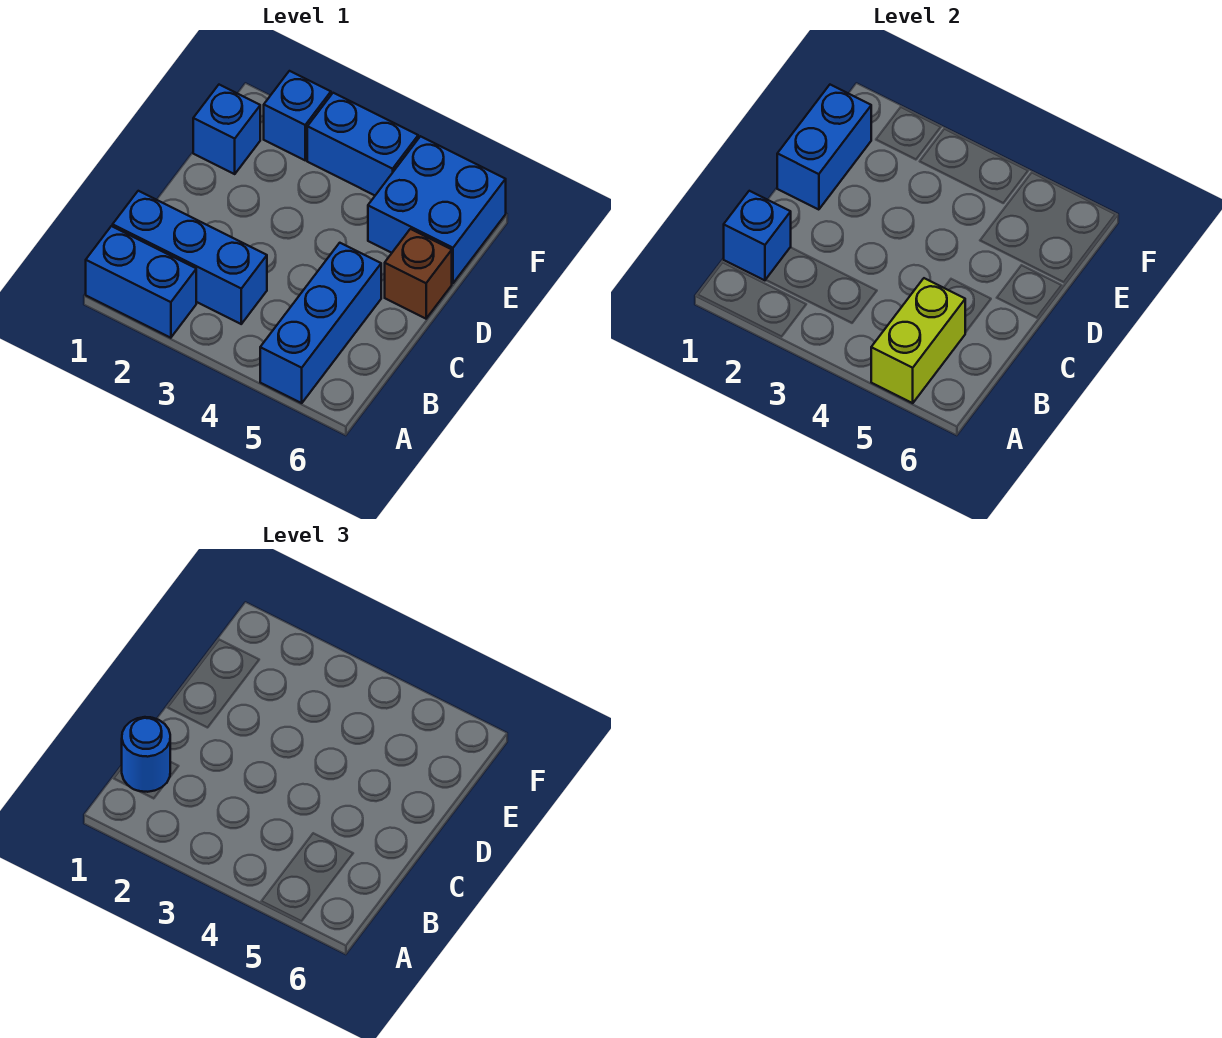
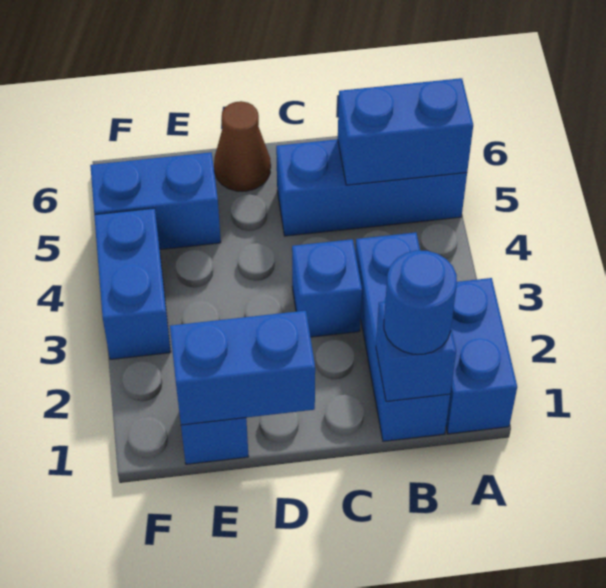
lime brick A5:B5 level 2 -> blue brick A5:B5 level 2
brown brick D6 level 1 -> brown cone D6 level 1
blue brick E5:F6 level 1 -> blue brick E5:F5 level 1
blue brick F2 level 1 -> blue brick C3 level 1

